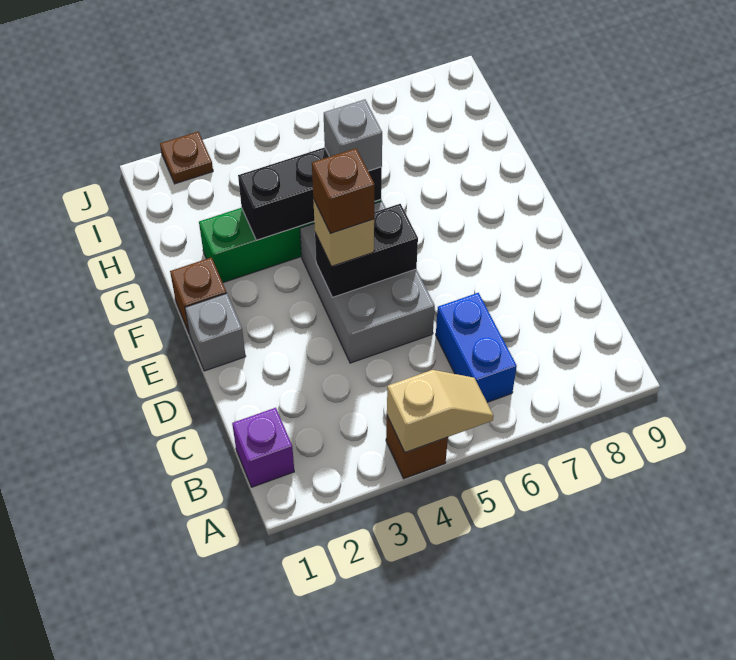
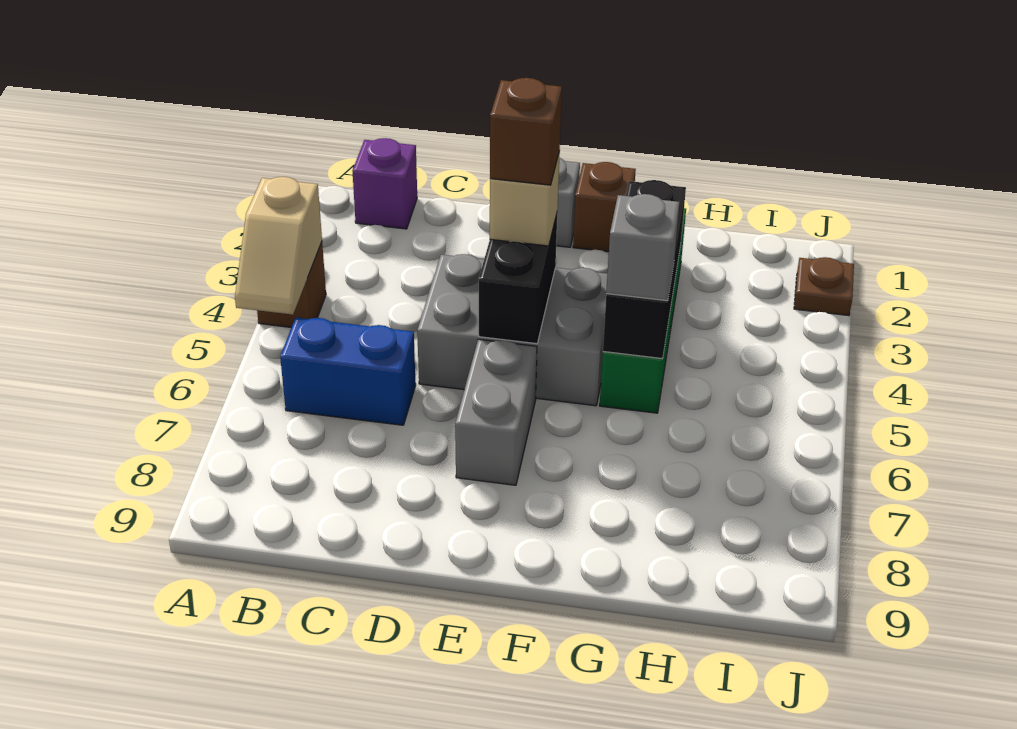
none -> grey brick E6:E7 level 1

